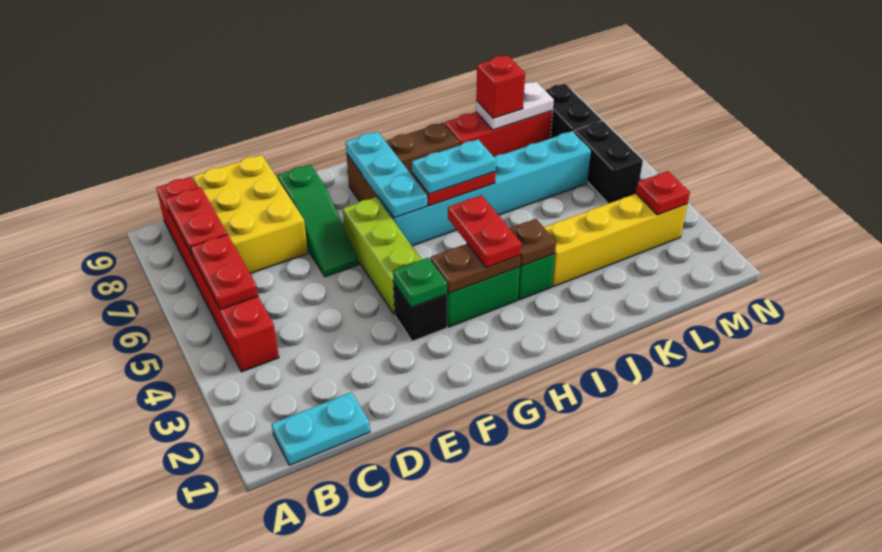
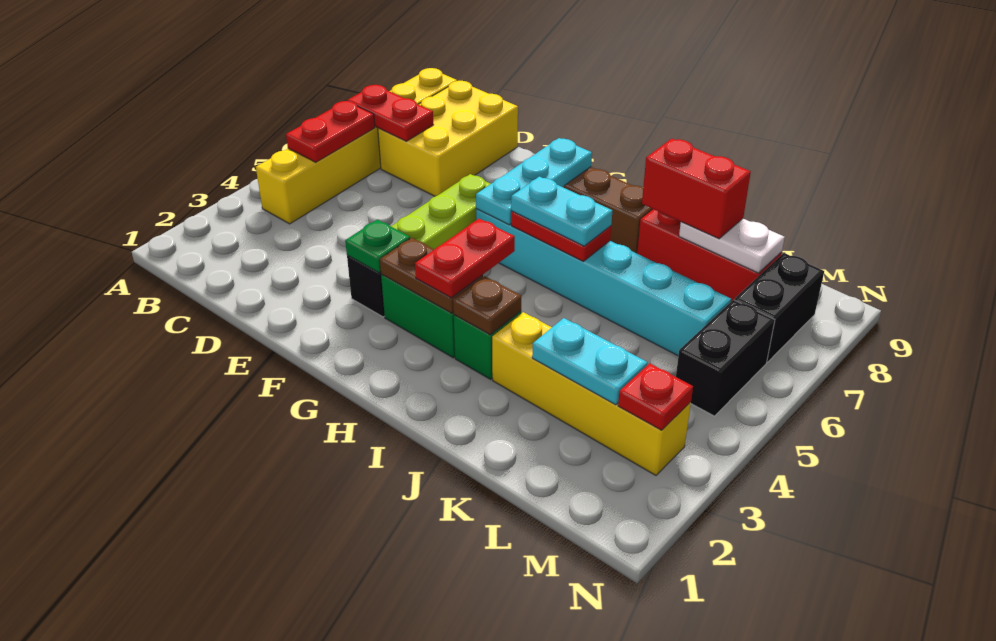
cyan plate B1:C1 level 1 -> cyan plate K3:L3 level 2
red brick B4:B9 level 1 -> yellow brick B4:B9 level 1
red plate B7:B8 level 2 -> red plate B7:C7 level 2
green slope E6:E8 level 1 top 8 -> none
red brick K8 level 3 -> red brick J8:K8 level 3

